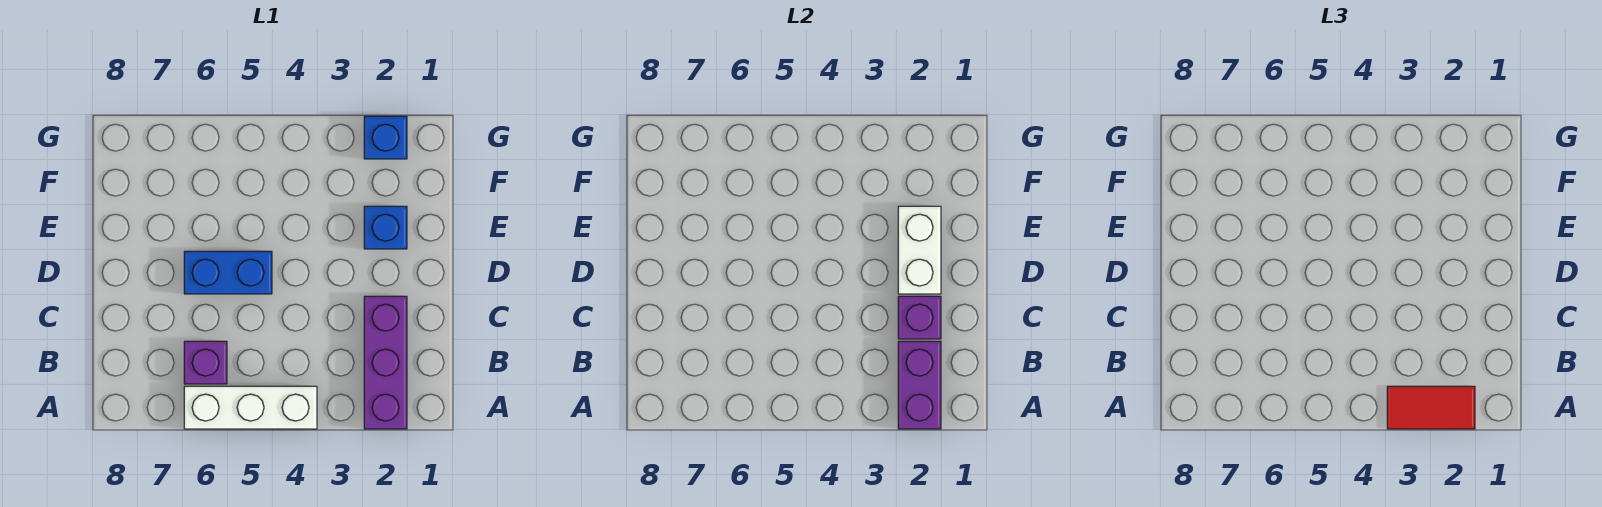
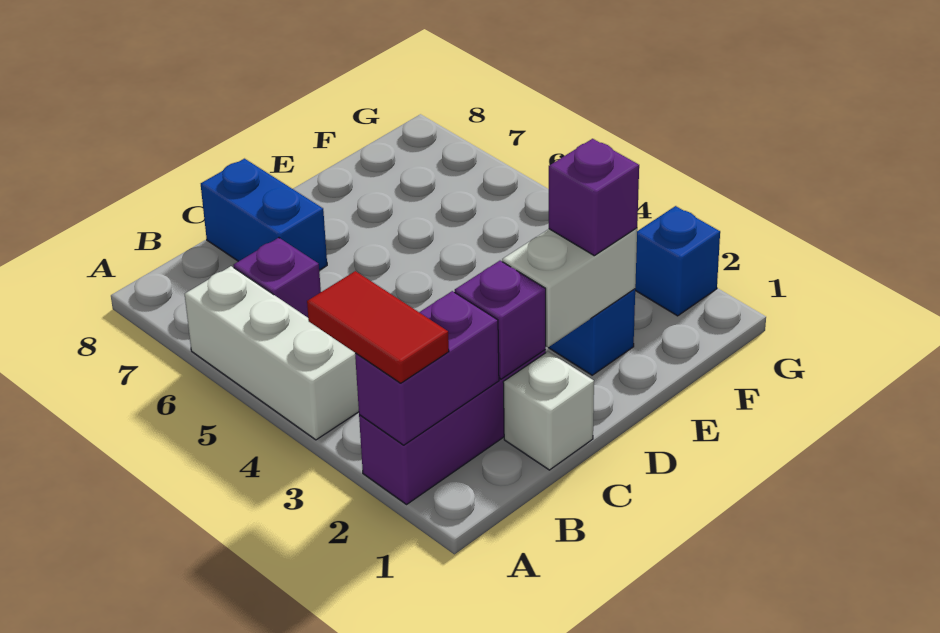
none -> white brick C1 level 1
blue brick D5:D6 level 1 -> blue brick C7:C8 level 1
none -> purple brick E2 level 3

